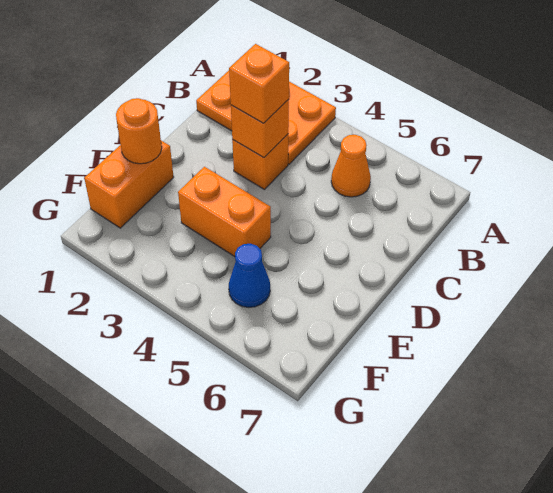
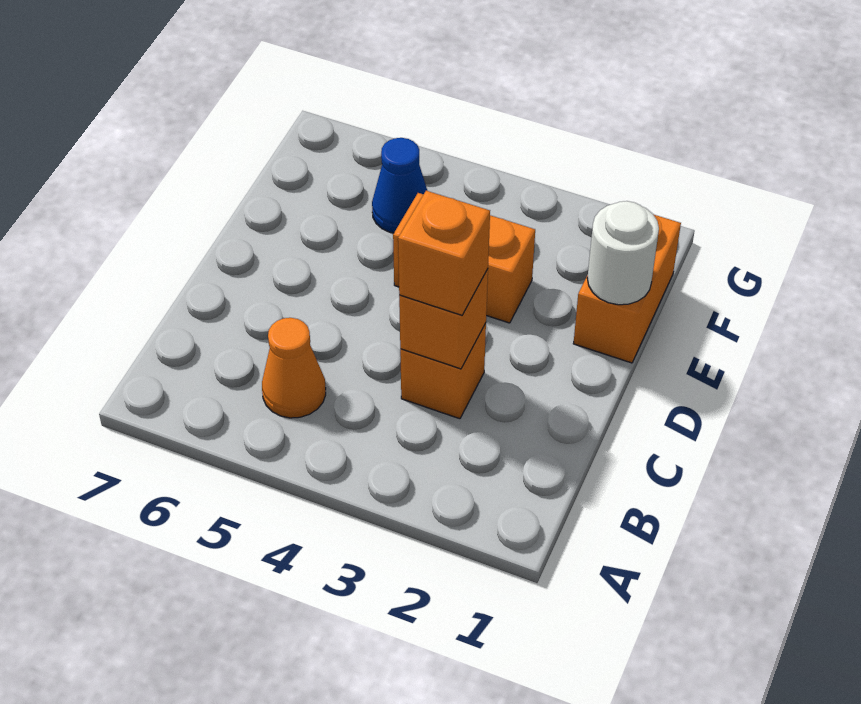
orange plate A1:B3 level 1 -> none
orange round brick E1 level 2 -> white round brick E1 level 2

